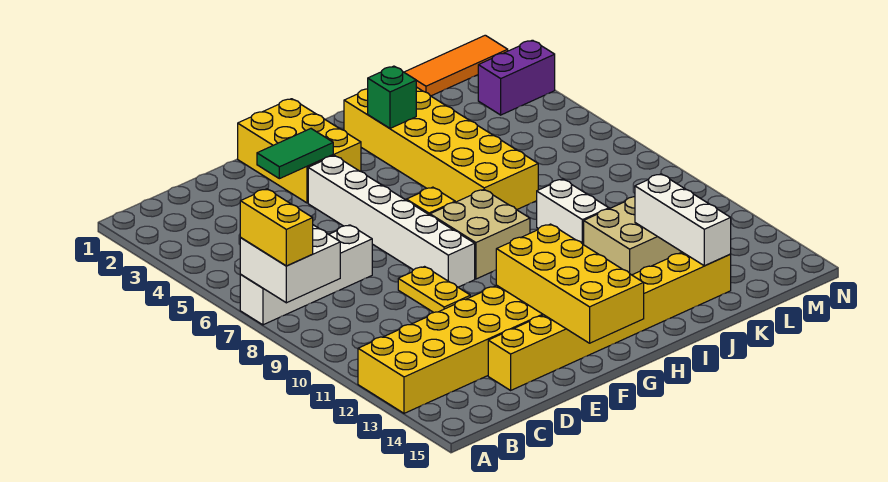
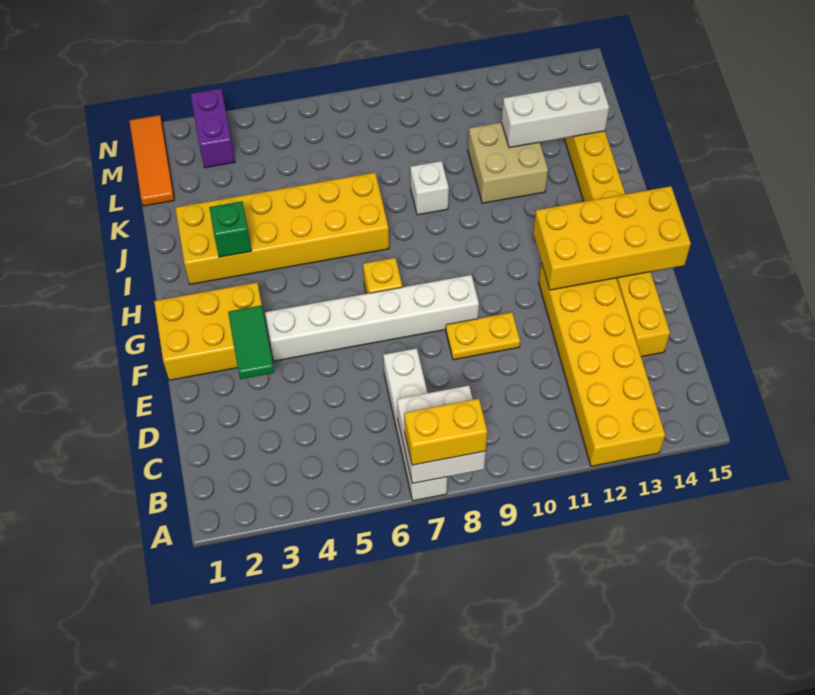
tan brick G8:H9 level 1 -> none
white brick J9:J10 level 1 -> white brick J9 level 1

